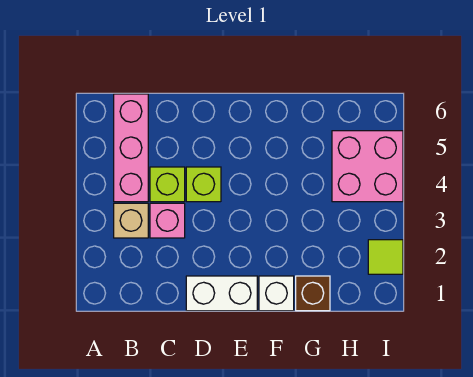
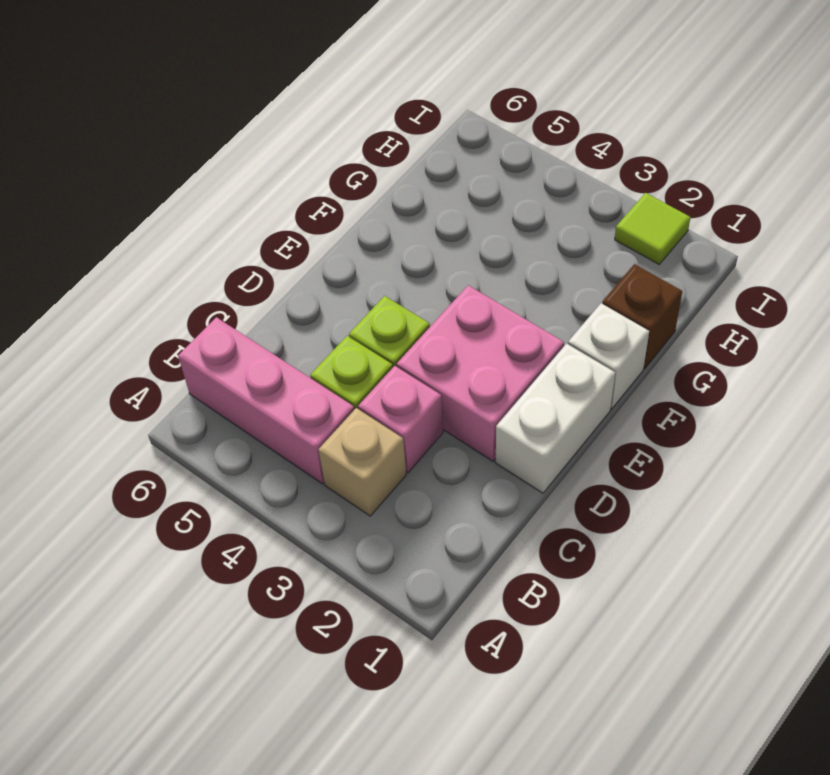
pink brick H4:I5 level 1 -> pink brick D2:E3 level 1

